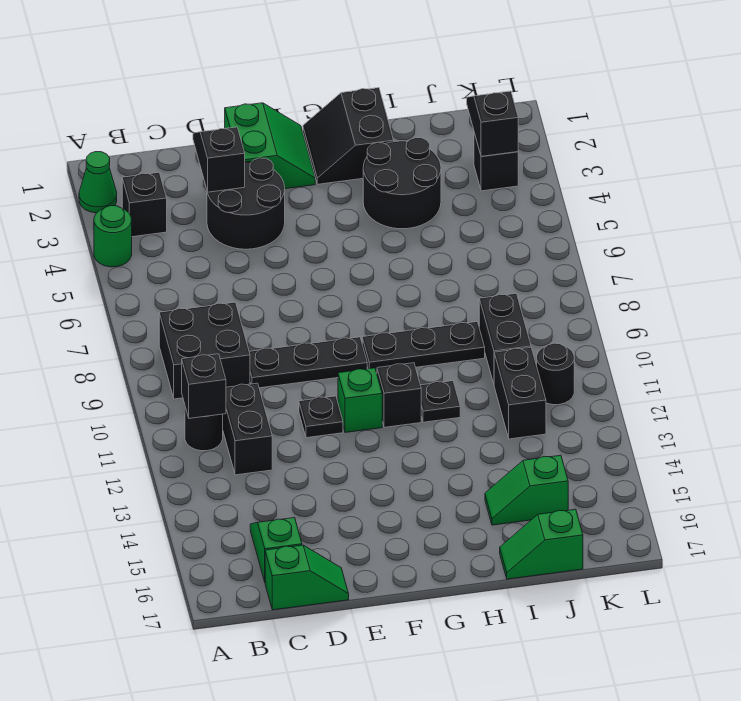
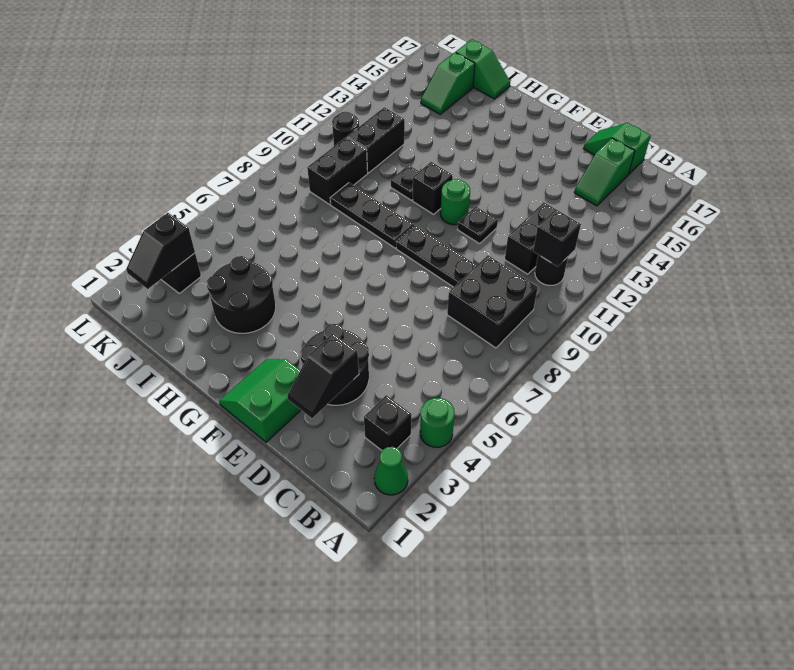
green brick F11 level 1 -> green round brick F11 level 1
black slope G1:H2 level 1 top H -> none
green slope I15:J15 level 1 top J -> green slope J15:J16 level 1 top 16

